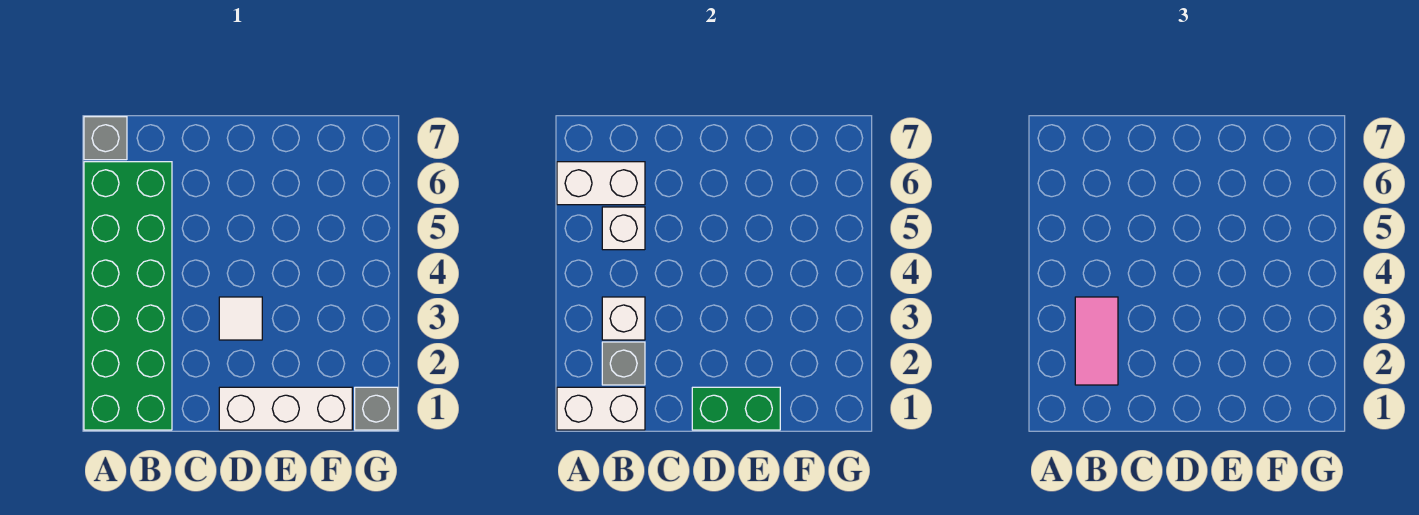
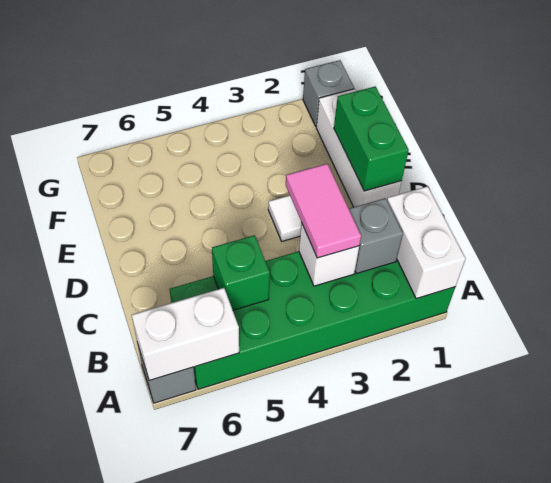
white brick A6:B6 level 2 -> white brick A6:A7 level 2
pink tile B2:B3 level 3 -> pink tile B3:C3 level 3
white brick B5 level 2 -> green brick B5 level 2

